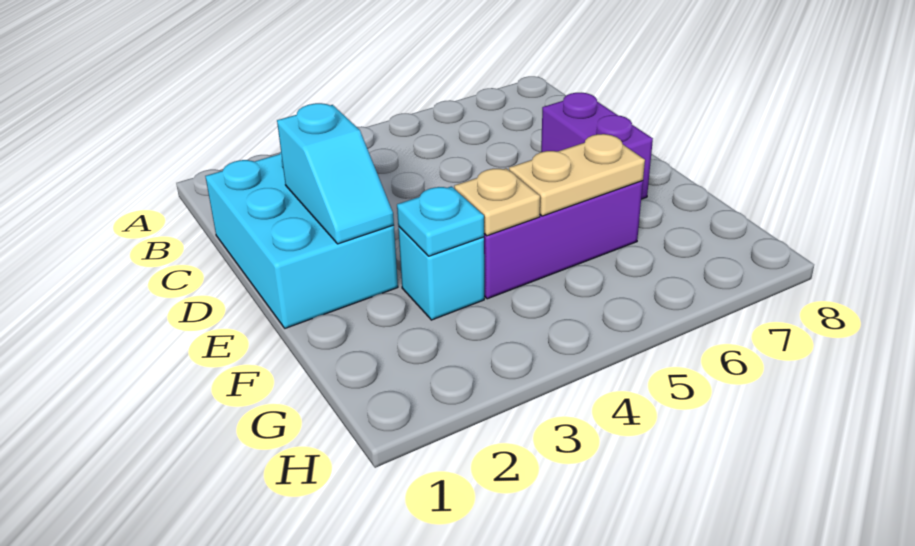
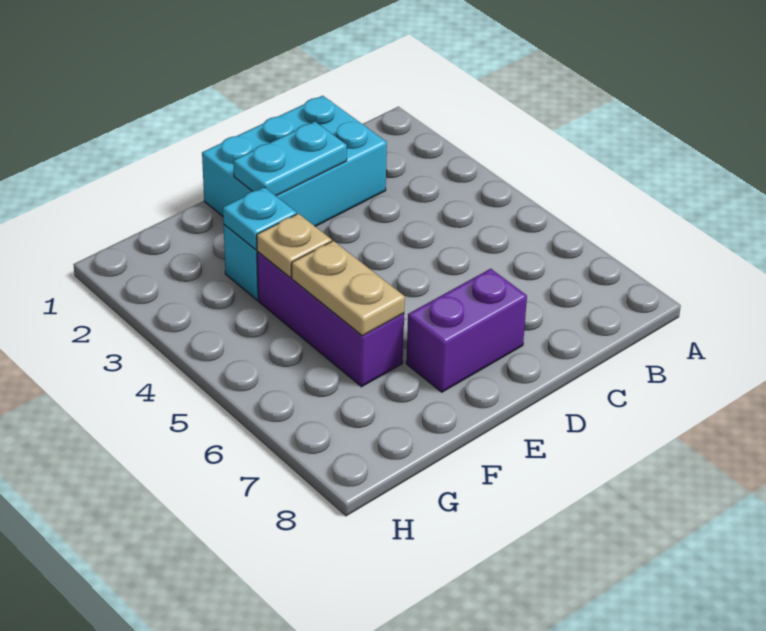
cyan slope D2:E2 level 2 top D -> cyan plate D2:E2 level 2

